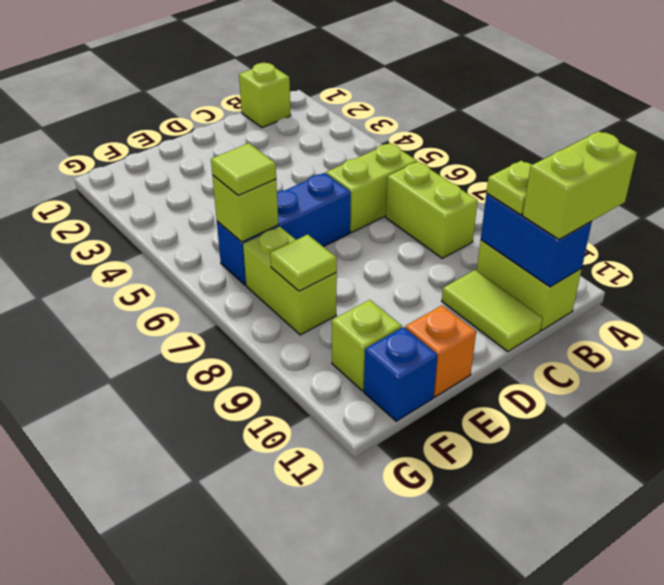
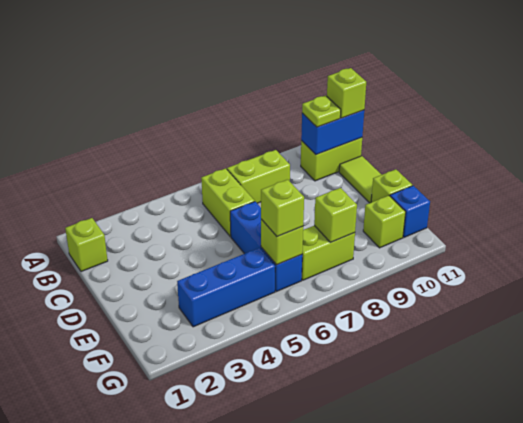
lime brick A11:B11 level 3 -> lime brick B11 level 3
lime tile C10:C11 level 1 -> lime tile C11:D11 level 1
orange brick E11 level 1 -> lime brick E11 level 1
none -> blue brick F3:F5 level 1
lime tile F6 level 3 -> lime brick F6 level 3
lime tile F8 level 2 -> lime brick F8 level 2

